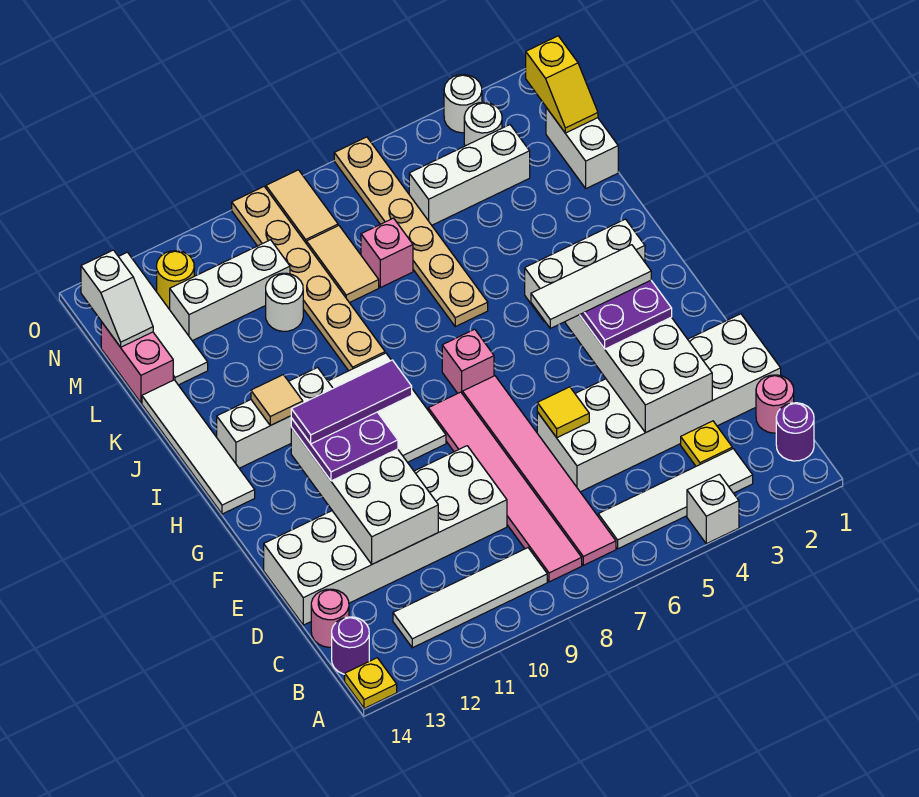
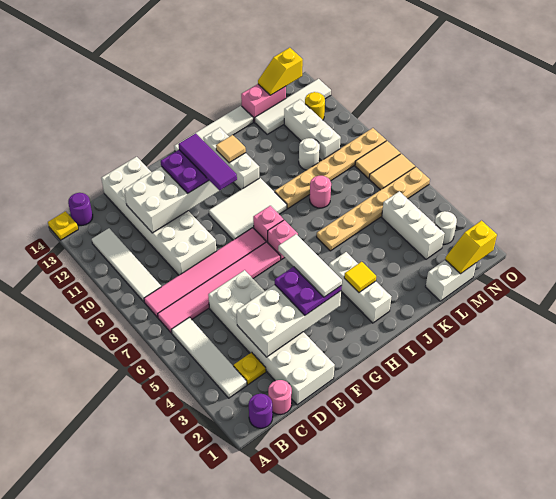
white brick A4 level 1 -> none
pink round brick C14 level 1 -> pink round brick K8 level 1
yellow tile E6 level 2 -> yellow tile I3 level 2
pink brick L7 level 1 -> pink brick H8 level 1
tan tile L8:M8 level 1 -> tan tile N7:O7 level 1
white slope M14:N14 level 2 top N -> yellow slope M14:N14 level 2 top N
white round brick O3 level 1 -> none

